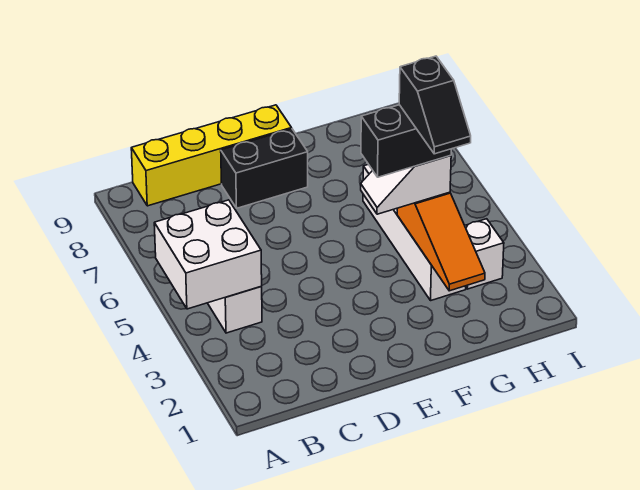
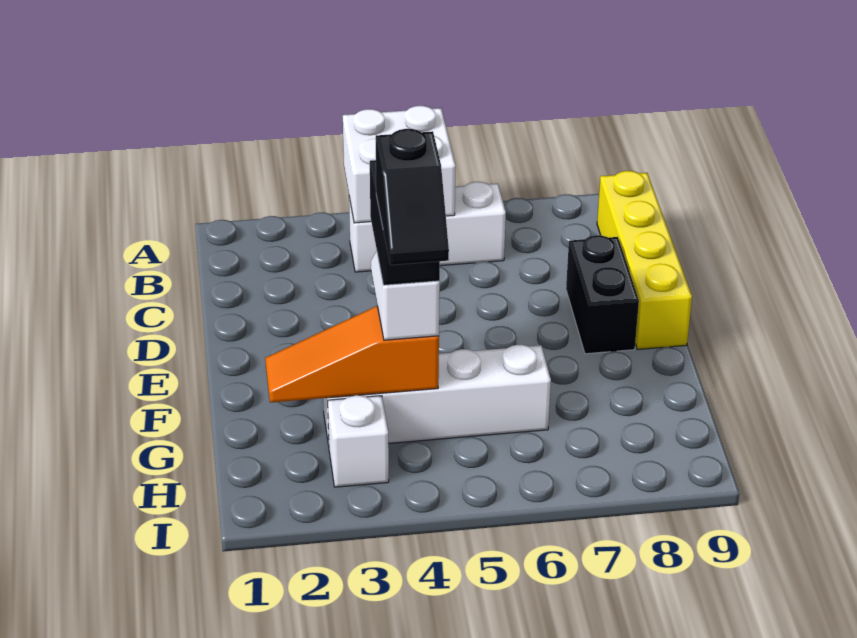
black slope G3:G4 level 5 top 4 -> black slope G4:H4 level 5 top G

